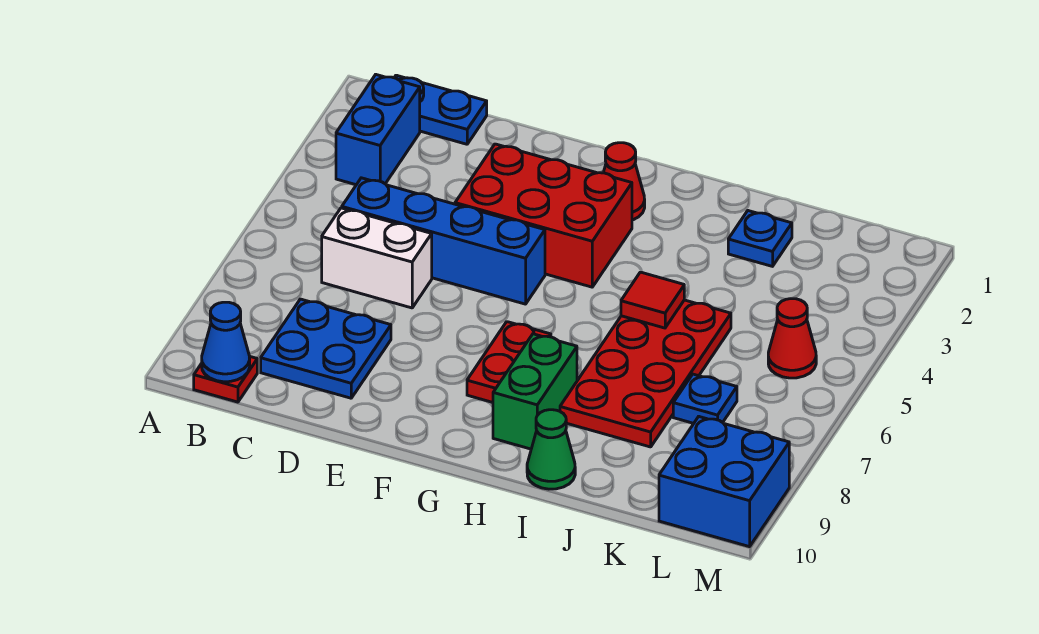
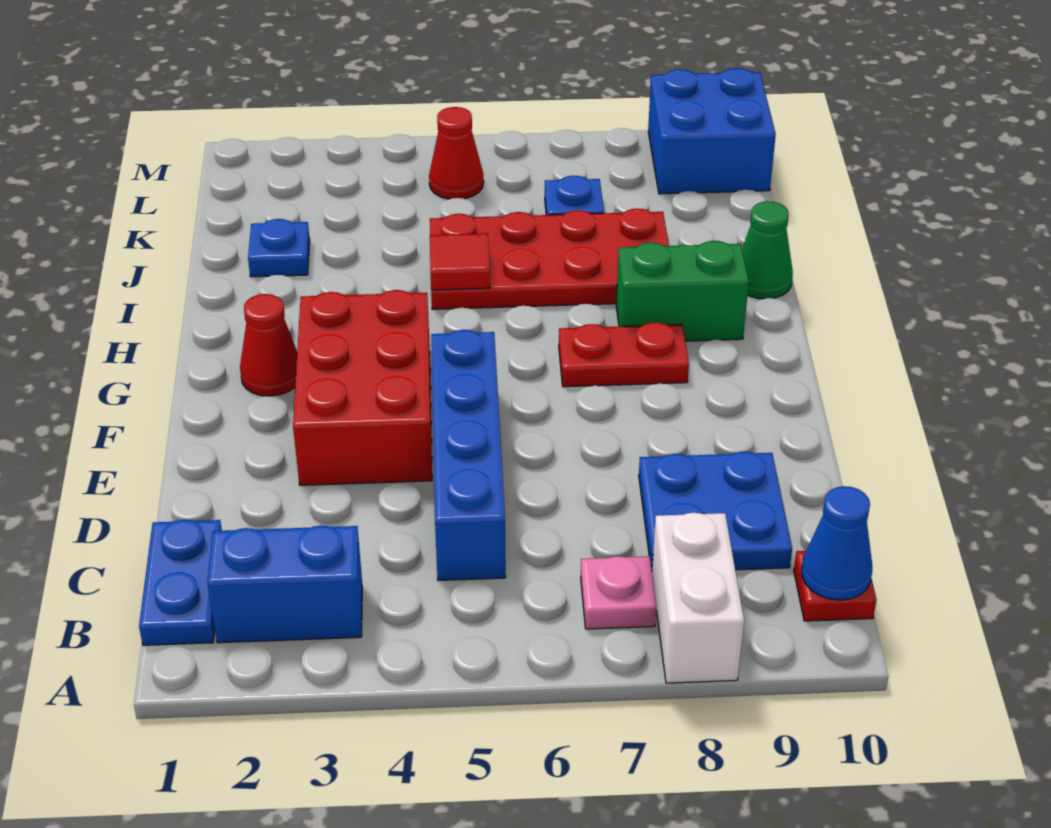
none -> pink plate B7 level 1
white brick C6:D6 level 1 -> white brick A8:B8 level 1

